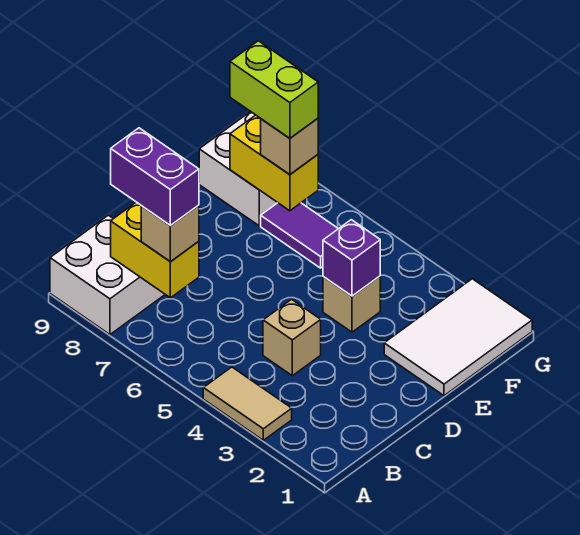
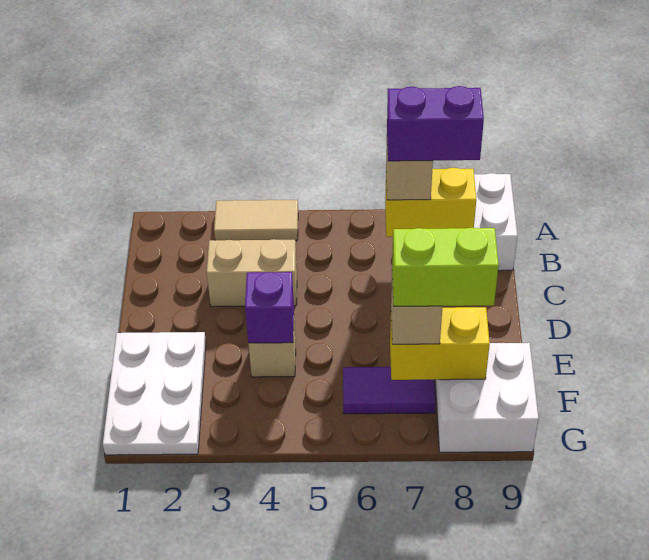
tan brick C4 level 1 -> tan brick C3:C4 level 1
white tile E1:G2 level 1 -> white plate E1:G2 level 1

